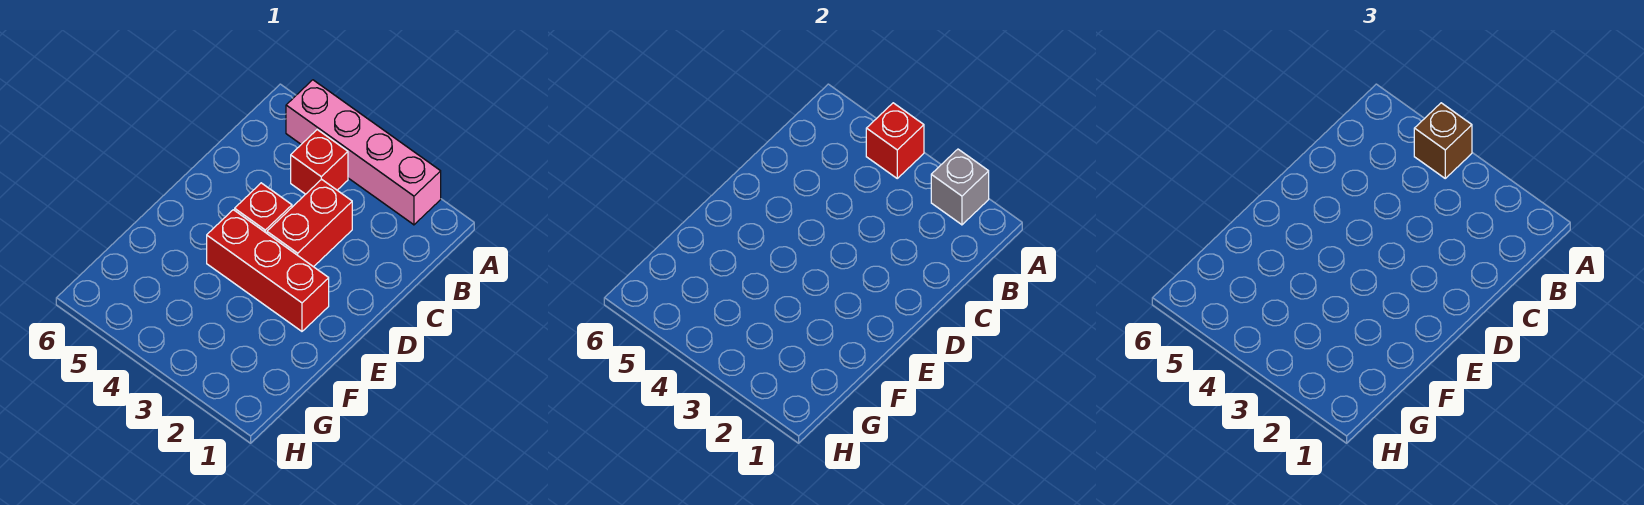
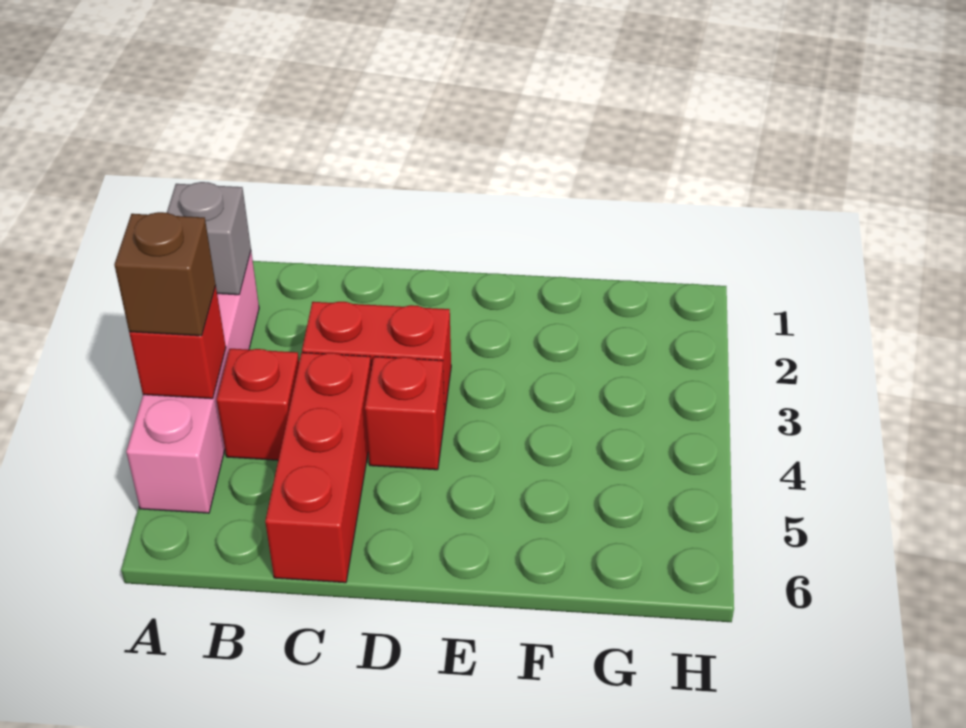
red brick E2:E4 level 1 -> red brick C4:C6 level 1

